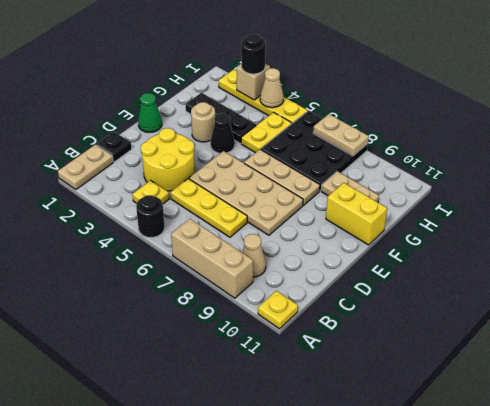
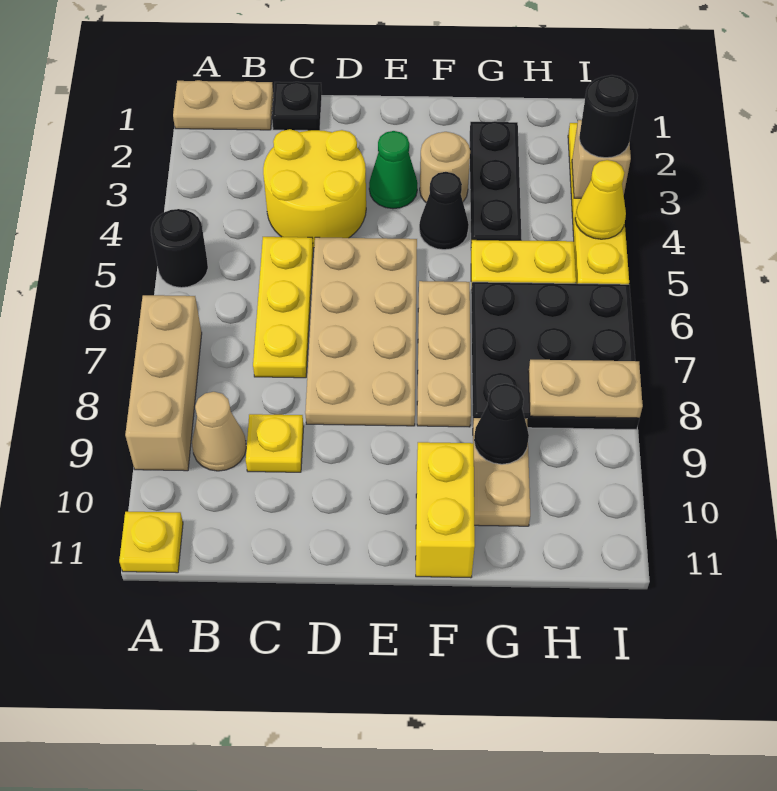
yellow plate B4 level 1 -> yellow plate C9 level 1
green cone E1 level 1 -> green cone E3 level 1
none -> black cone G9 level 2
tan cone I4 level 2 -> yellow cone I4 level 2
tan plate I7:I8 level 2 -> tan plate H8:I8 level 2

